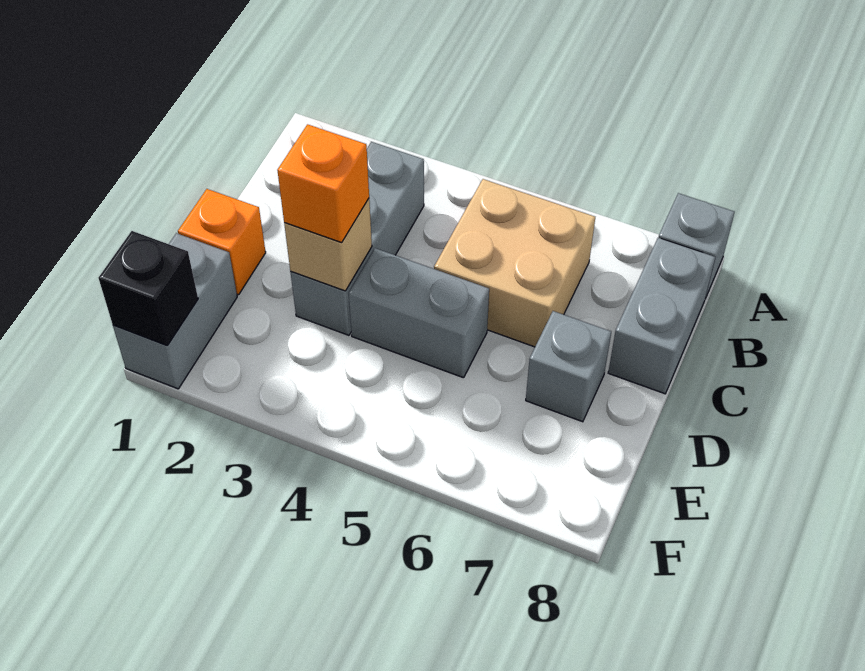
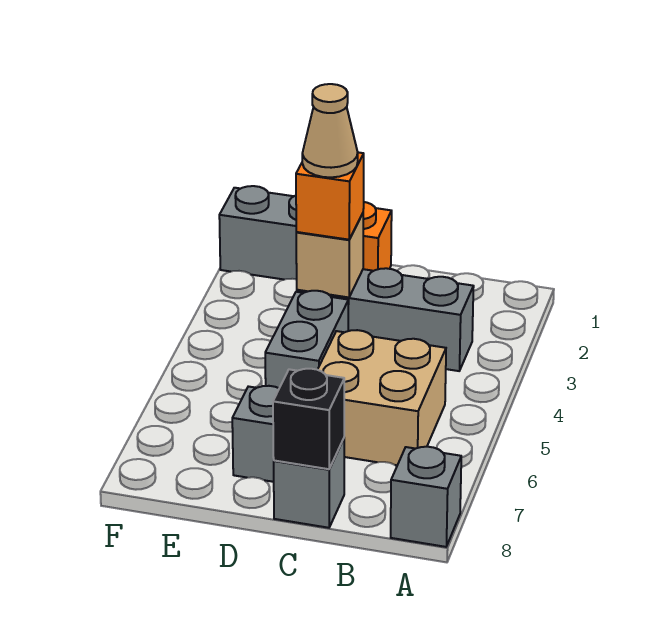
grey brick B8:C8 level 1 -> grey brick C8 level 1
none -> tan cone D3 level 4
black brick F1 level 2 -> black brick C8 level 2

